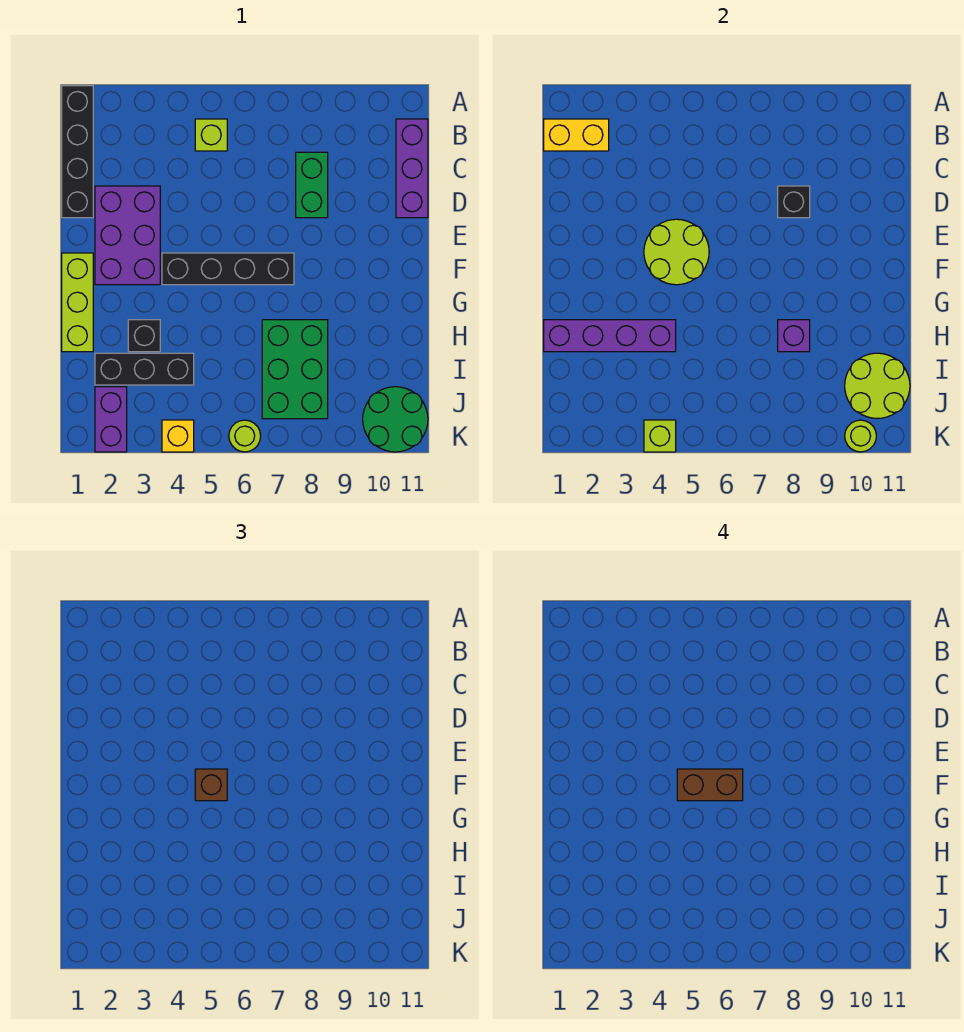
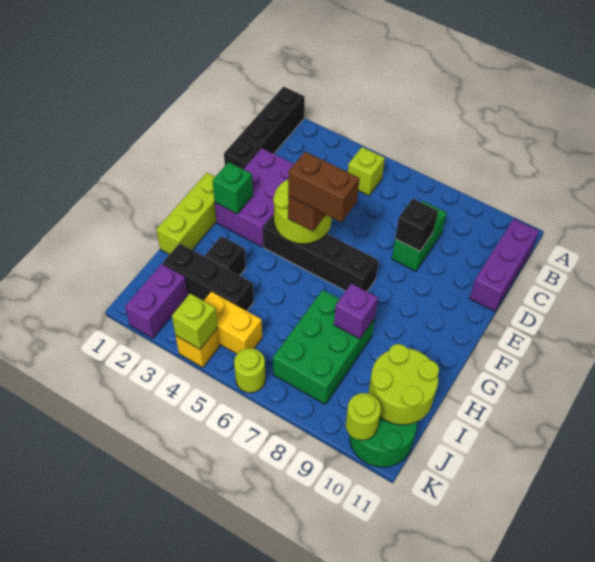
yellow brick B1:B2 level 2 -> yellow brick J4:J5 level 1
none -> green brick F2 level 2
purple brick H1:H4 level 2 -> none

